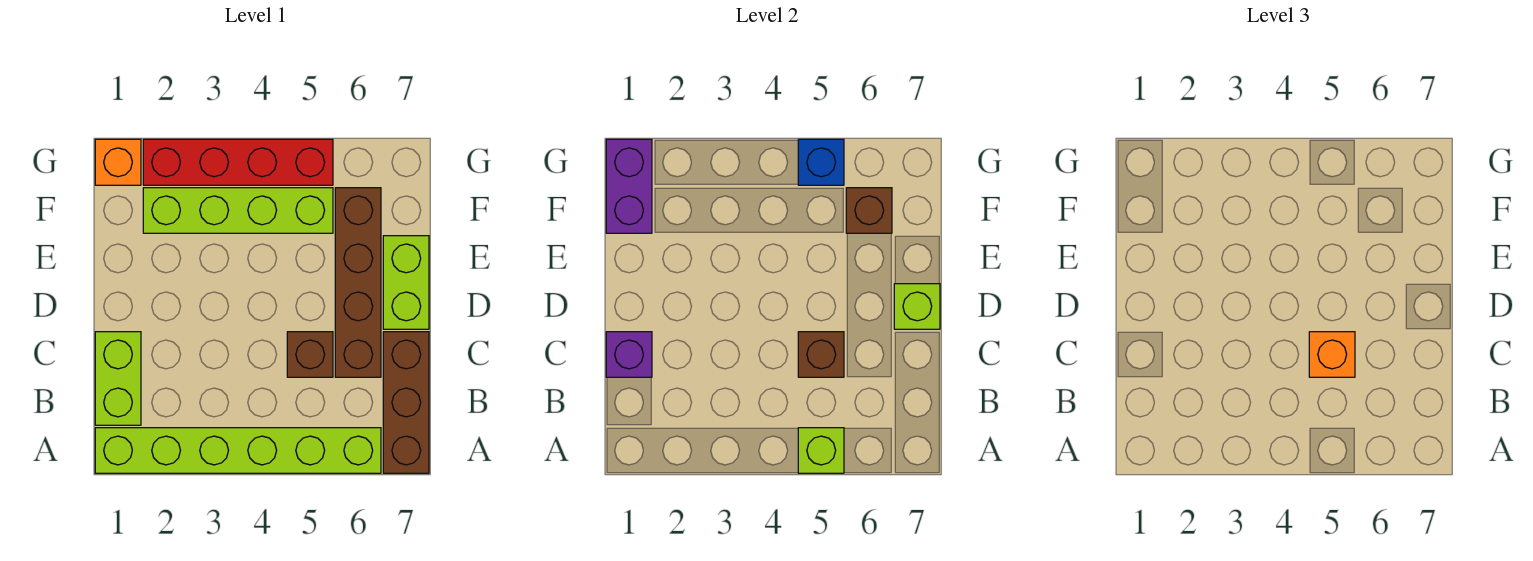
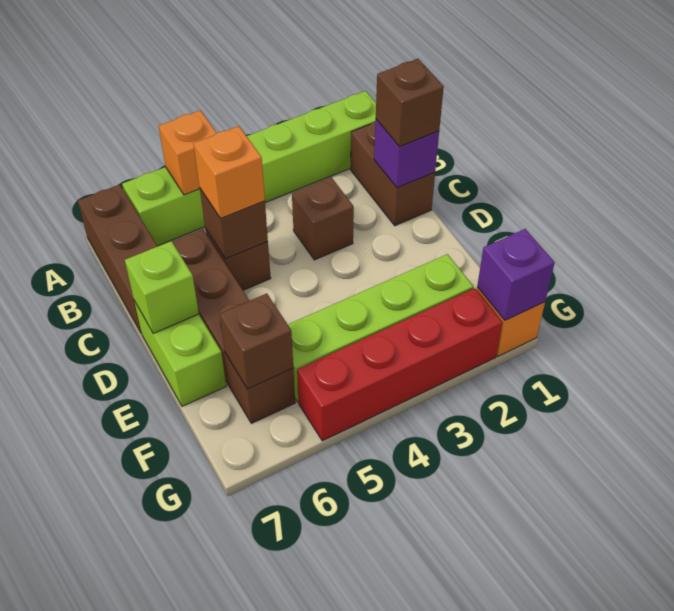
lime brick A5 level 2 -> orange brick A5 level 2
lime brick B1:C1 level 1 -> brown brick B1:C1 level 1
none -> brown brick C1 level 3
none -> brown brick C3 level 1
purple brick F1:G1 level 2 -> purple brick G1 level 2
blue brick G5 level 2 -> none

